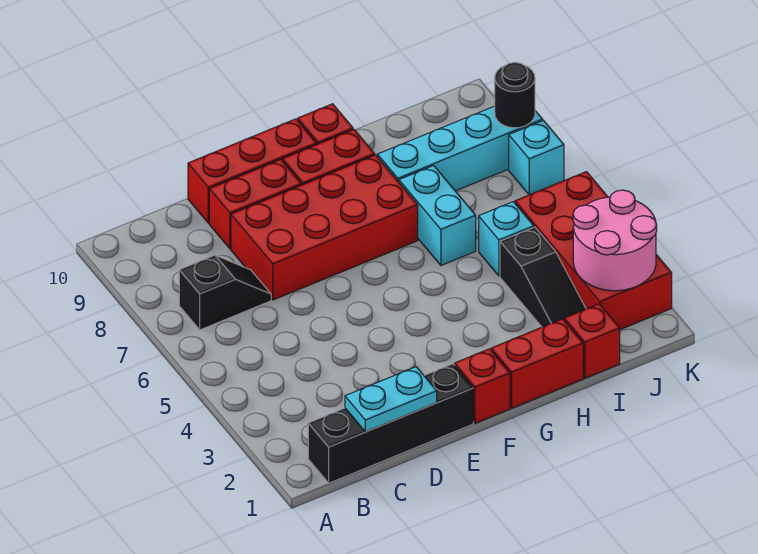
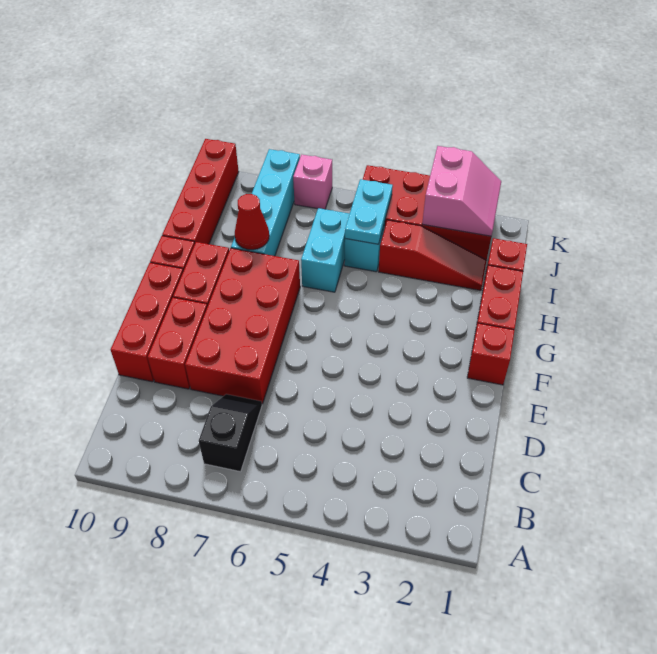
black brick B1:E1 level 1 -> none
cyan plate C1:D1 level 2 -> cyan plate I5:J5 level 2
cyan brick H6:H7 level 1 -> cyan brick H6:I6 level 1
none -> red cone H8 level 2
none -> red brick H10:K10 level 1
black slope I2:I4 level 1 top 4 -> red slope I2:I4 level 1 top 4
pink round brick J2:K3 level 2 -> pink slope J2:K3 level 2 top 3
cyan brick K7 level 1 -> pink brick K7 level 1
black round brick K8 level 2 -> none

